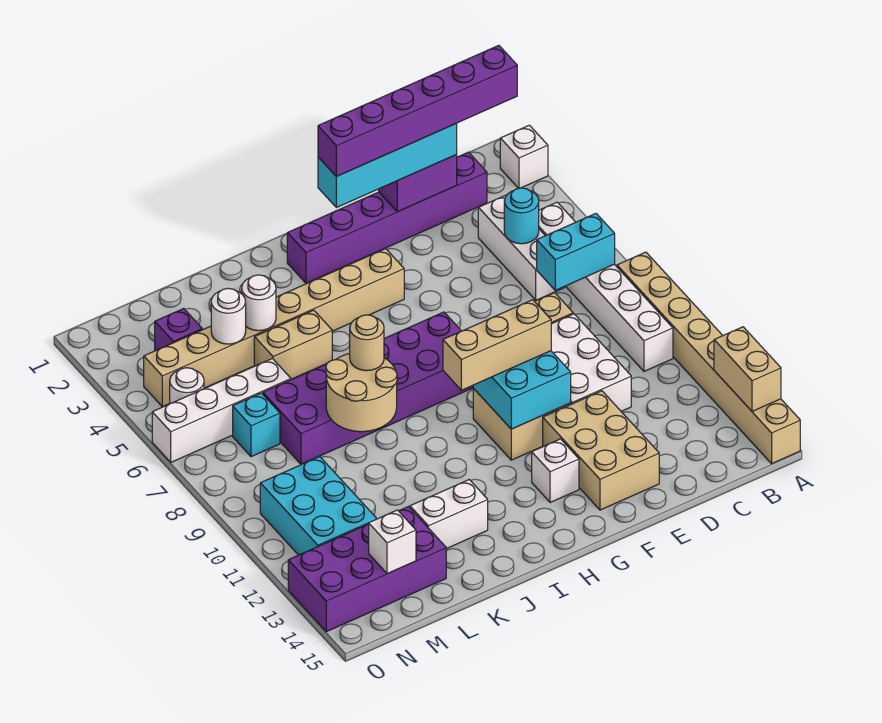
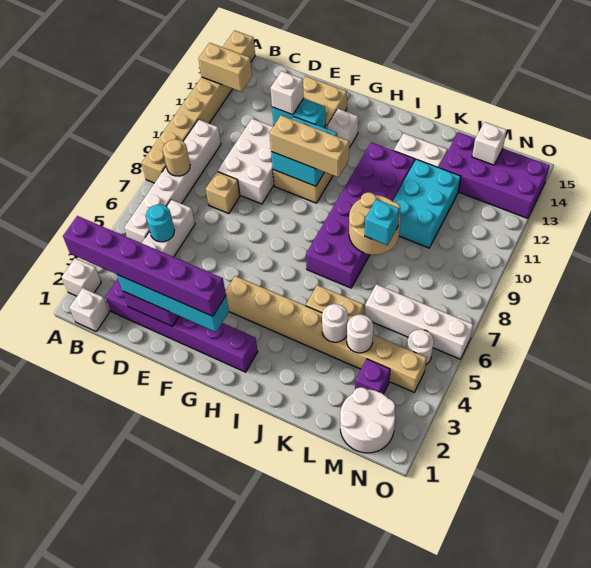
tan brick A13:A14 level 2 -> tan brick A13:B13 level 2
none -> white brick B1 level 1
cyan brick B7:C7 level 2 -> cyan brick E12:F12 level 2
none -> white brick E12 level 3
purple brick G7:L8 level 1 -> purple brick I7:J12 level 1
tan round brick J8 level 3 -> tan round brick B8 level 2
none -> white round brick M1:N2 level 1
cyan brick M7 level 1 -> cyan brick K8 level 3
cyan brick M10:N12 level 1 -> cyan brick K10:L12 level 1

